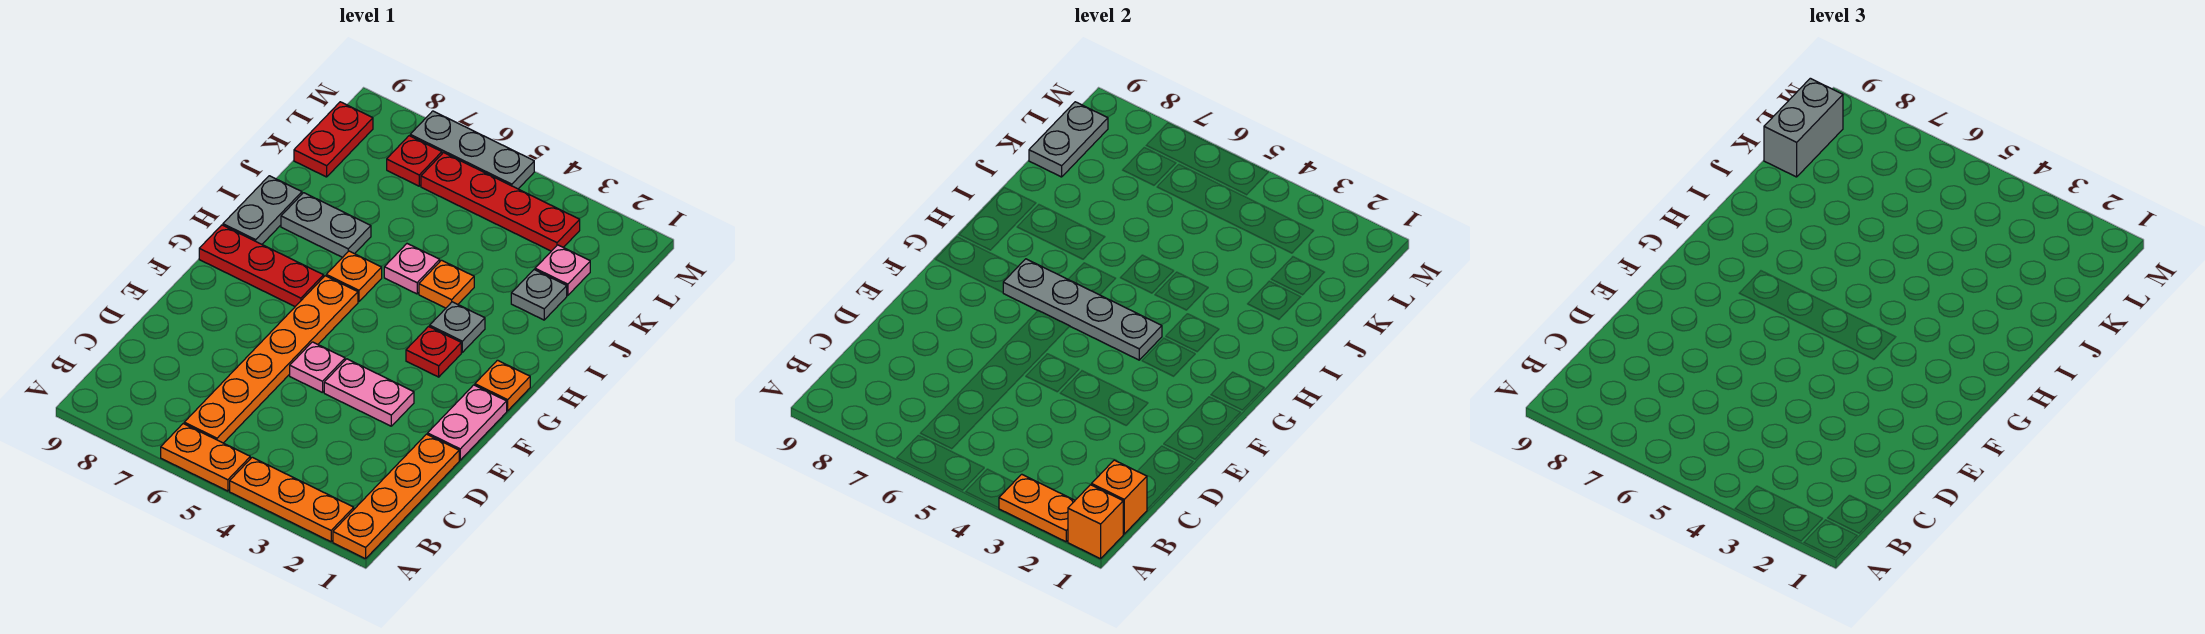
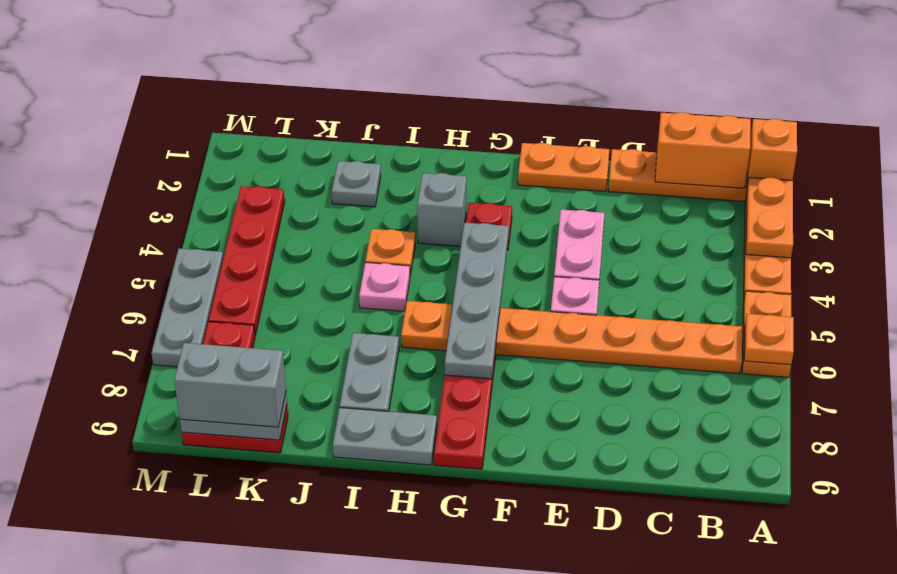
orange brick B1 level 2 -> orange brick B1:C1 level 2
pink plate E1:F1 level 1 -> orange plate E1:F1 level 1
orange plate G1 level 1 -> orange plate A6 level 2
grey plate H3 level 1 -> grey brick H3 level 1
pink plate K2 level 1 -> none

